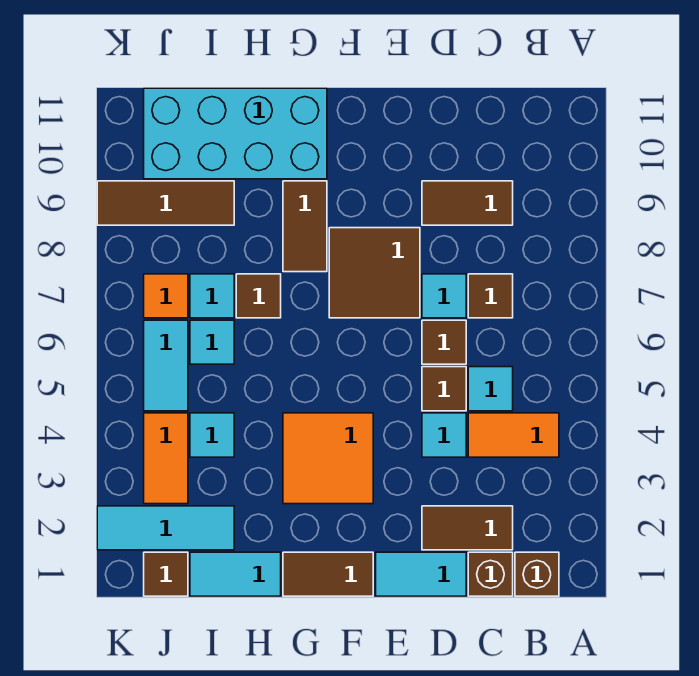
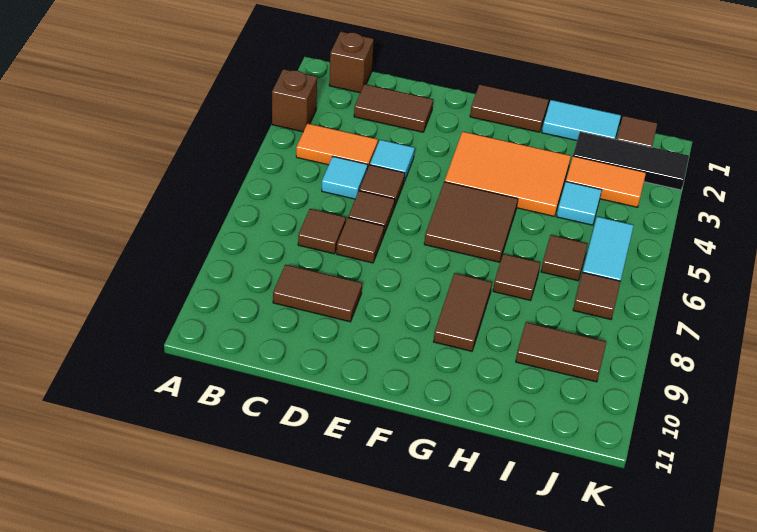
brown brick C1 level 1 -> brown brick A3 level 1
cyan tile D1:E1 level 1 -> none
cyan tile D7 level 1 -> brown tile D7 level 1
brown tile E7:F8 level 1 -> brown tile F5:G6 level 1
orange tile F3:G4 level 1 -> orange tile F3:H4 level 1
cyan brick G10:J11 level 1 -> none
cyan tile I2:K2 level 1 -> black tile I2:K2 level 1
cyan tile I6 level 1 -> brown tile I6 level 1
cyan tile I7 level 1 -> none
brown tile I9:K9 level 1 -> brown tile I9:J9 level 1
orange tile J3:J4 level 1 -> orange tile I3:J3 level 1
orange tile J7 level 1 -> brown tile J7 level 1

